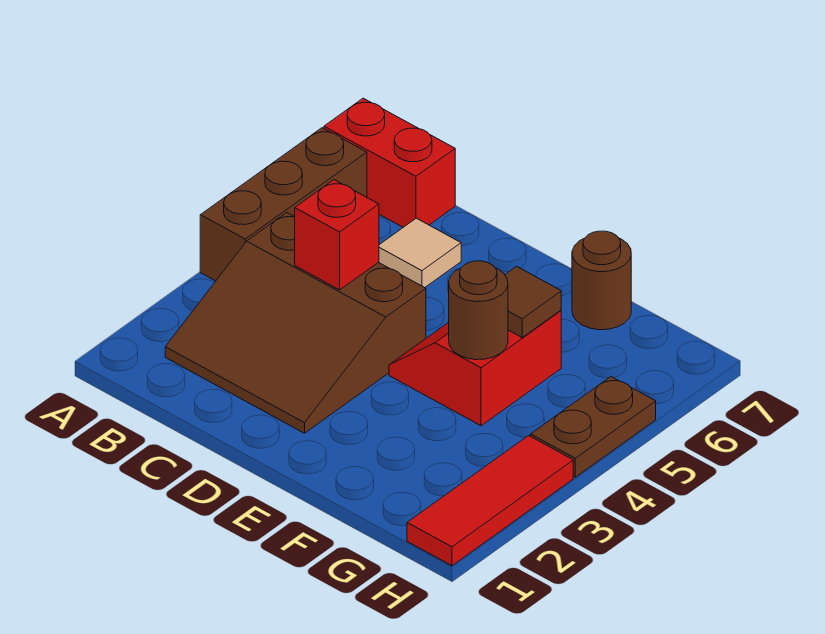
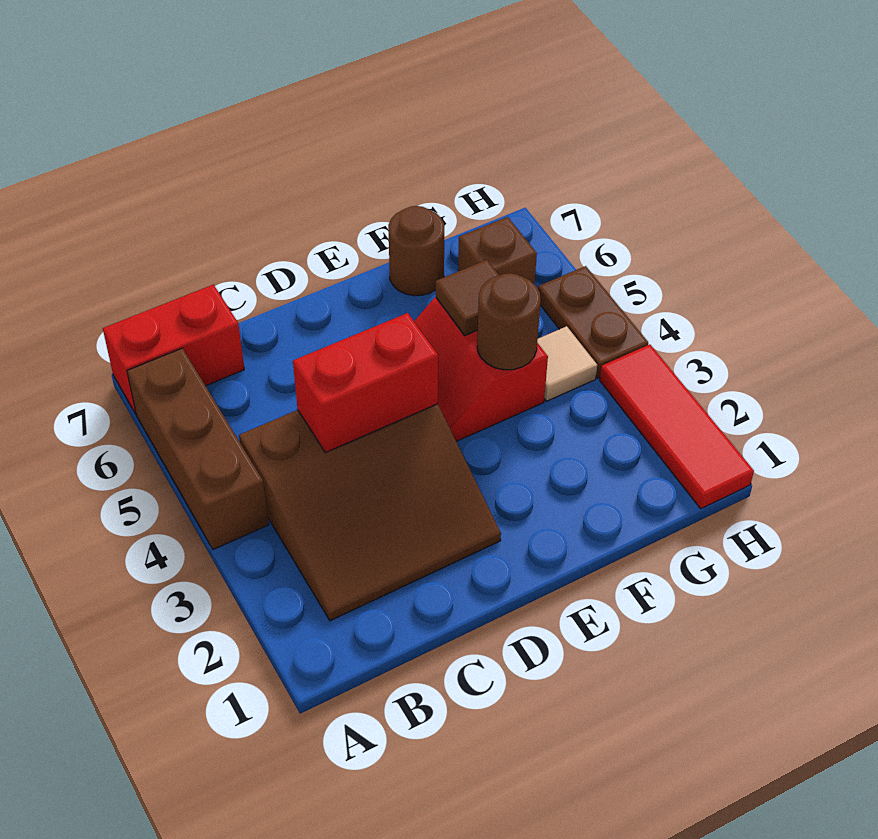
red brick C4 level 2 -> red brick C4:D4 level 2
tan tile C6 level 1 -> tan tile G4 level 1
none -> brown brick G6 level 1

